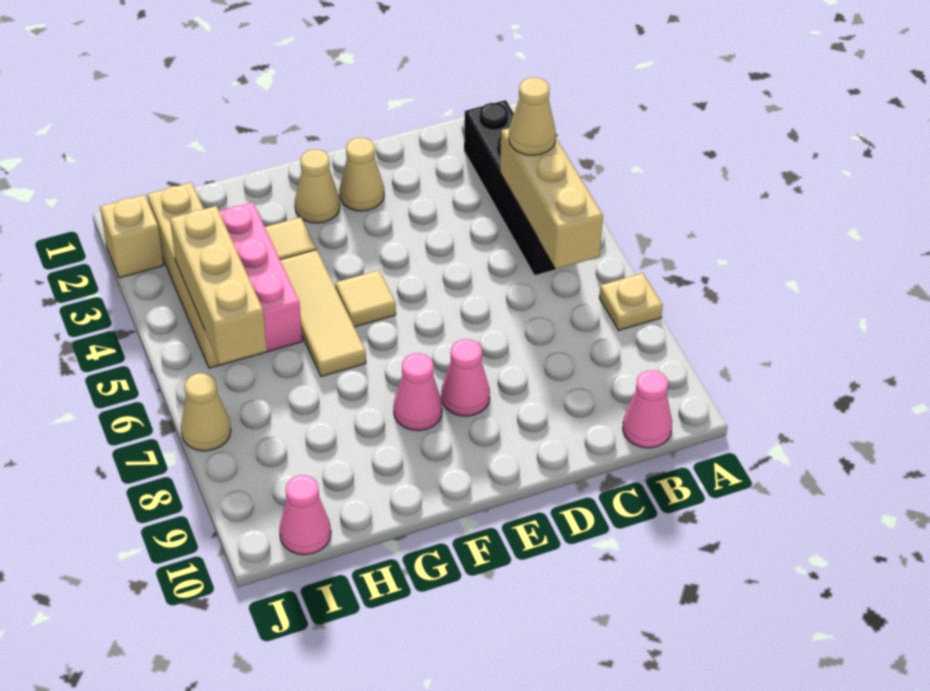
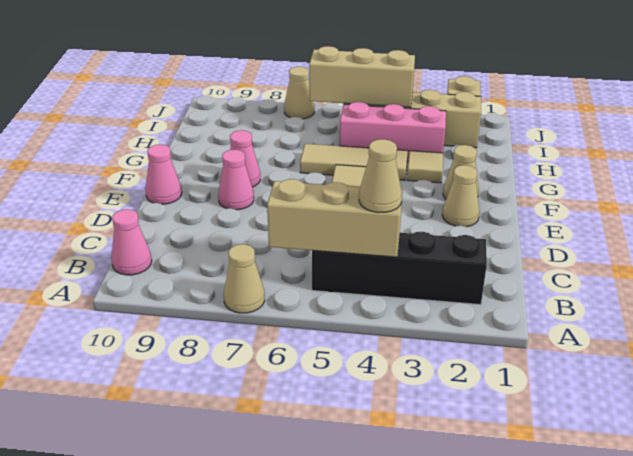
tan plate A7 level 1 -> tan cone A7 level 1
pink cone I10 level 1 -> pink cone E10 level 1

